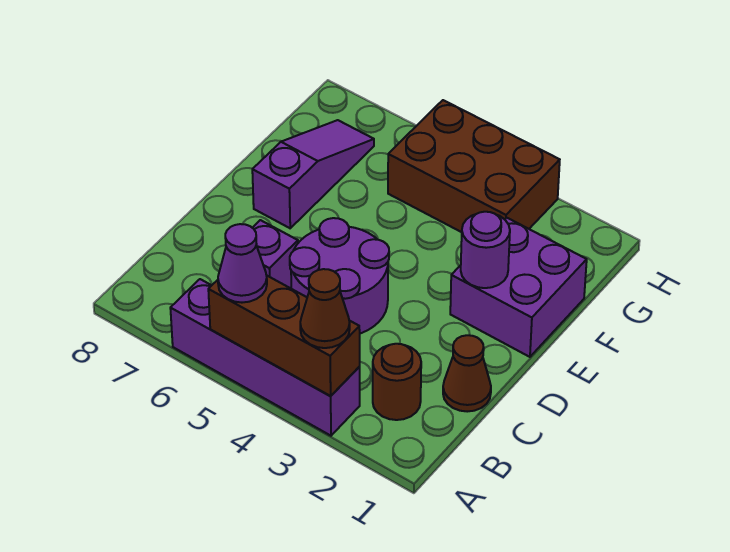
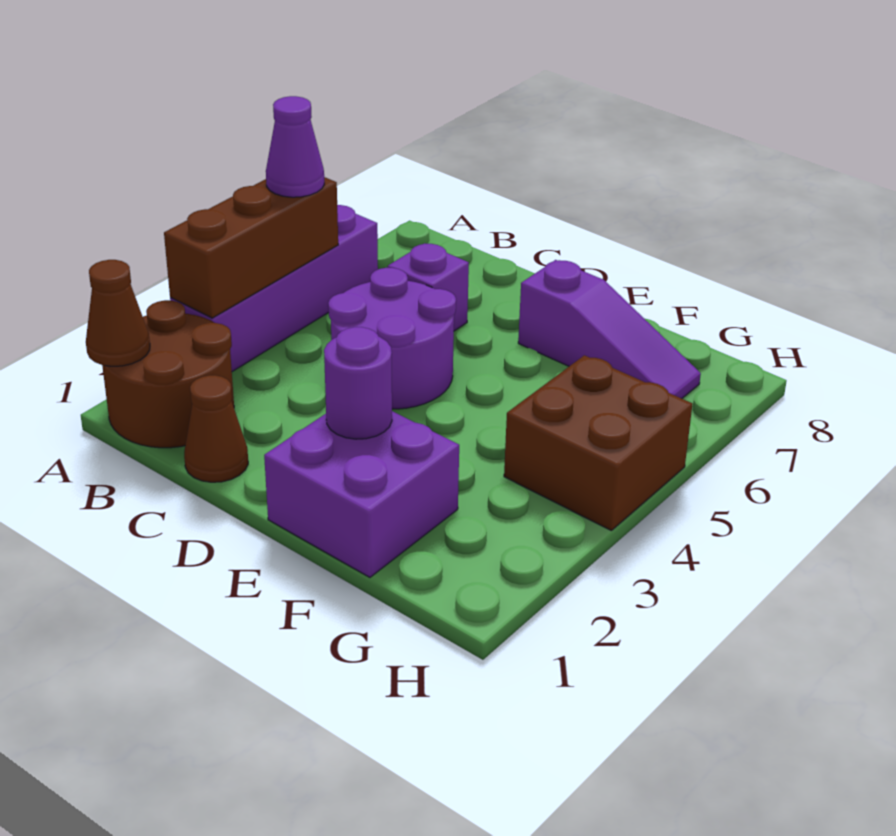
brown cone A3 level 3 -> brown cone A1 level 2
brown round brick B2 level 1 -> brown round brick A1:B2 level 1
brown brick G3:H5 level 1 -> brown brick G4:H5 level 1

